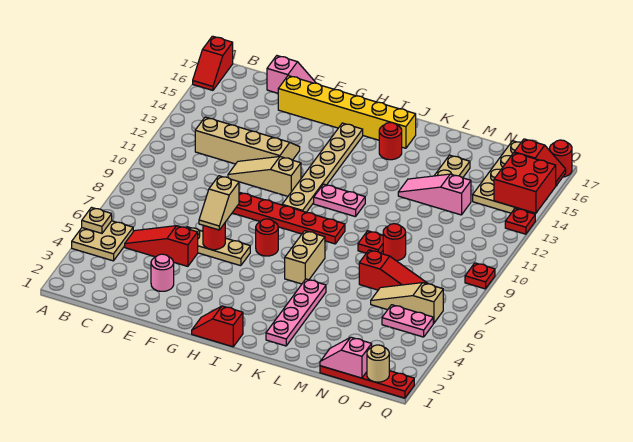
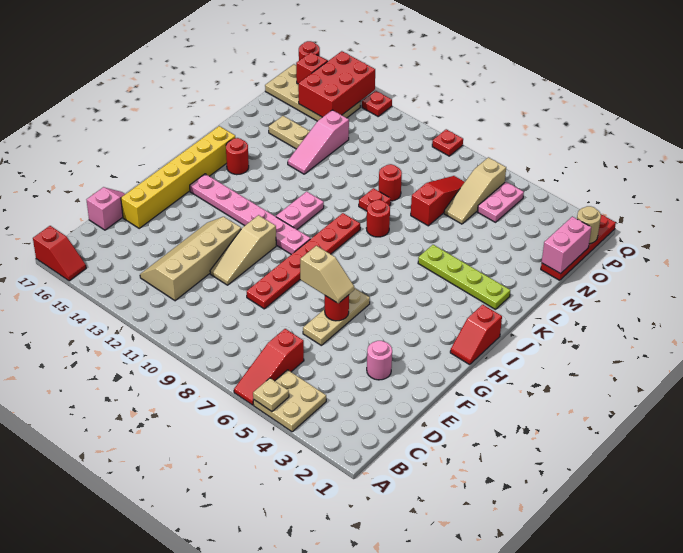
red slope C5:E5 level 1 top E -> red slope A6:C6 level 1 top C
red round brick H7 level 1 -> red round brick K8 level 1
tan plate H10:H15 level 1 -> pink plate H10:H15 level 1
tan brick J6:J7 level 1 -> none
pink plate K2:K5 level 1 -> lime plate K2:K5 level 1
pink slope N1:O1 level 2 top O -> pink brick N1:O1 level 2
red brick P14:Q15 level 2 -> red brick O14:Q15 level 2

